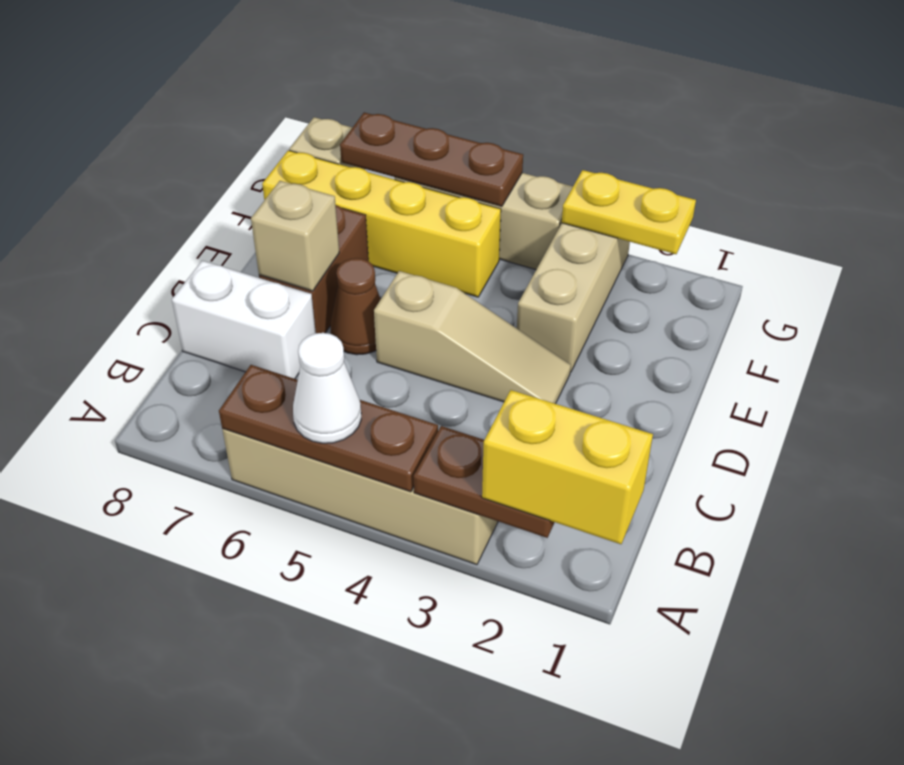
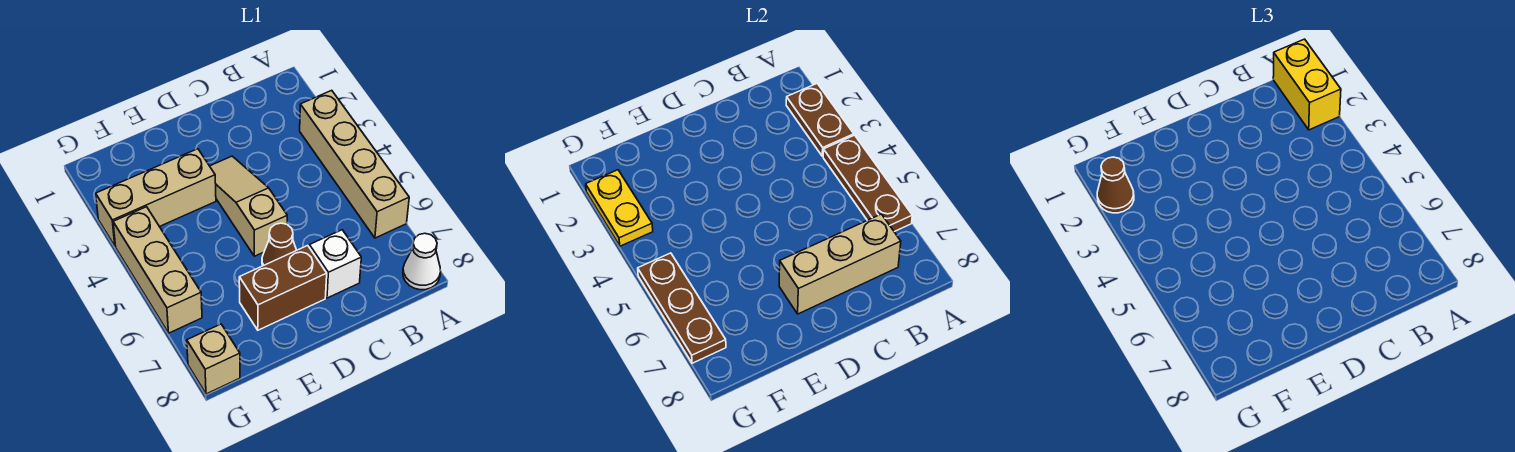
white cone A5 level 3 -> white cone A8 level 1
white brick C7:C8 level 1 -> white brick C7 level 1
tan brick D7 level 2 -> tan brick B7:D7 level 2
yellow brick F5:F8 level 1 -> none
none -> brown cone G2 level 3

